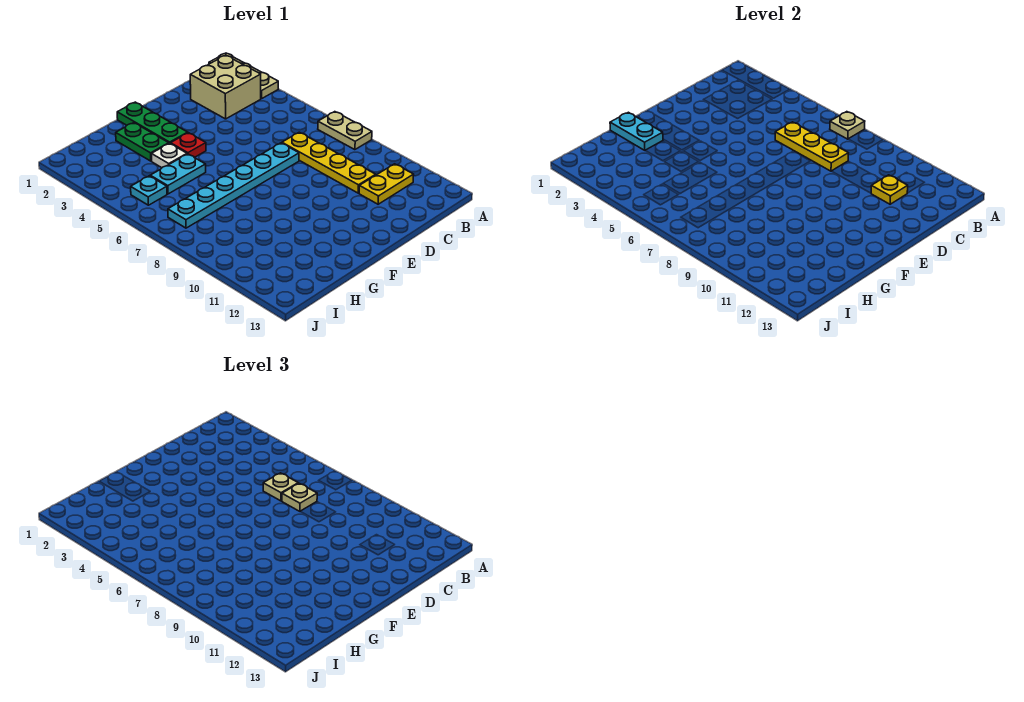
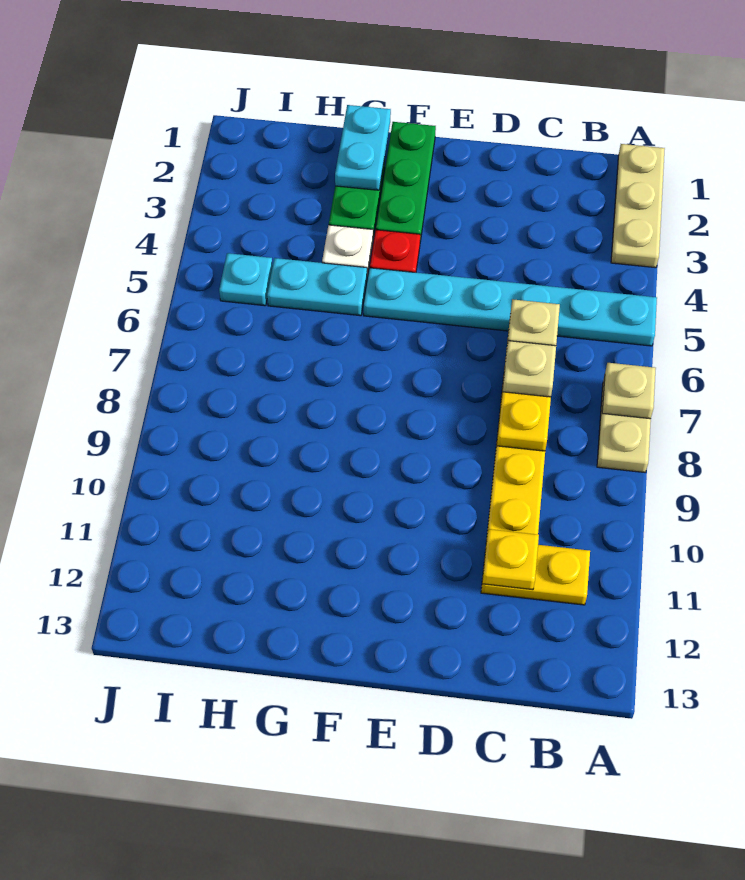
tan brick B2:C3 level 1 -> none
cyan plate D7:I7 level 1 -> cyan plate A5:F5 level 1

